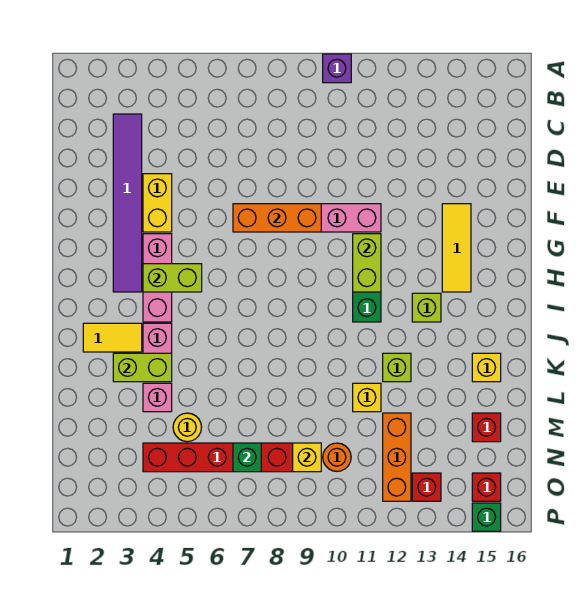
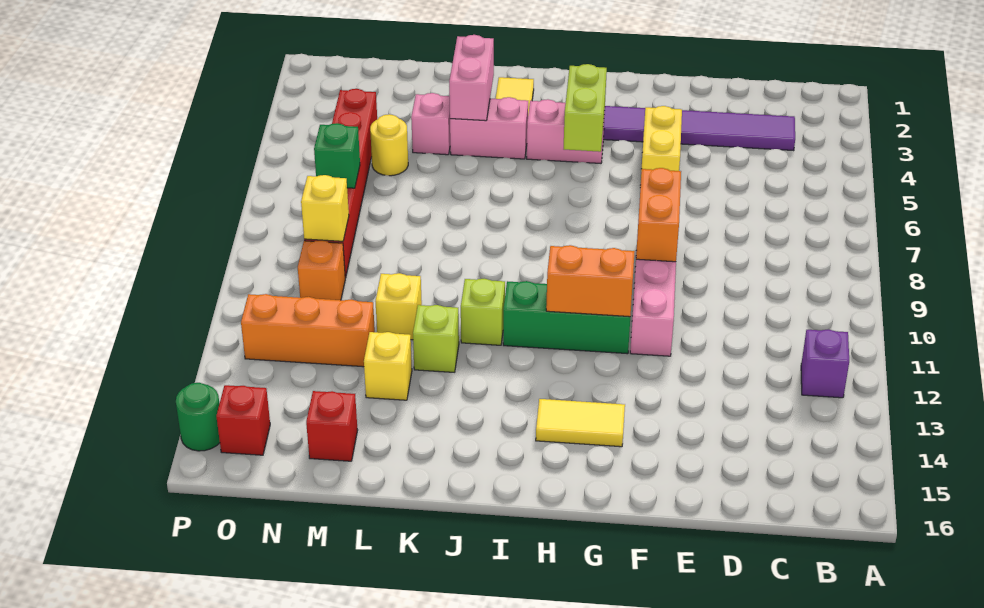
purple brick A10 level 1 -> purple brick B12 level 1
yellow brick E4:F4 level 1 -> yellow brick F4:F5 level 1
orange brick F7:F9 level 2 -> orange brick F8:F9 level 2
yellow tile F14:H14 level 1 -> yellow tile G14:H14 level 1
pink brick G4:I4 level 1 -> pink brick H4:I4 level 1
lime brick G11:H11 level 2 -> orange brick G11:H11 level 2
lime brick I13 level 1 -> lime brick J11 level 1
lime brick K3:K4 level 2 -> pink brick K3:K4 level 2
yellow brick K15 level 1 -> yellow brick L13 level 1
orange round brick N10 level 1 -> orange brick N10 level 1
red brick O13 level 1 -> none
green brick P15 level 1 -> green round brick P15 level 1

